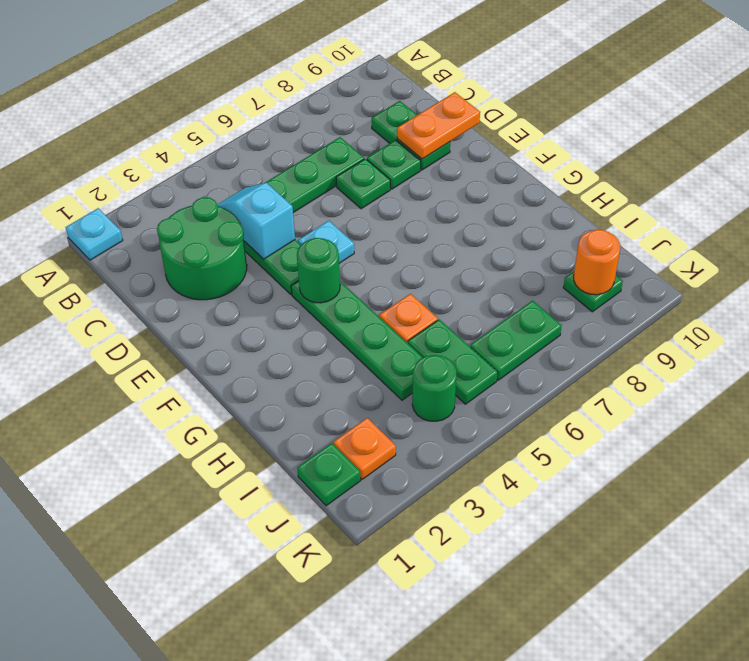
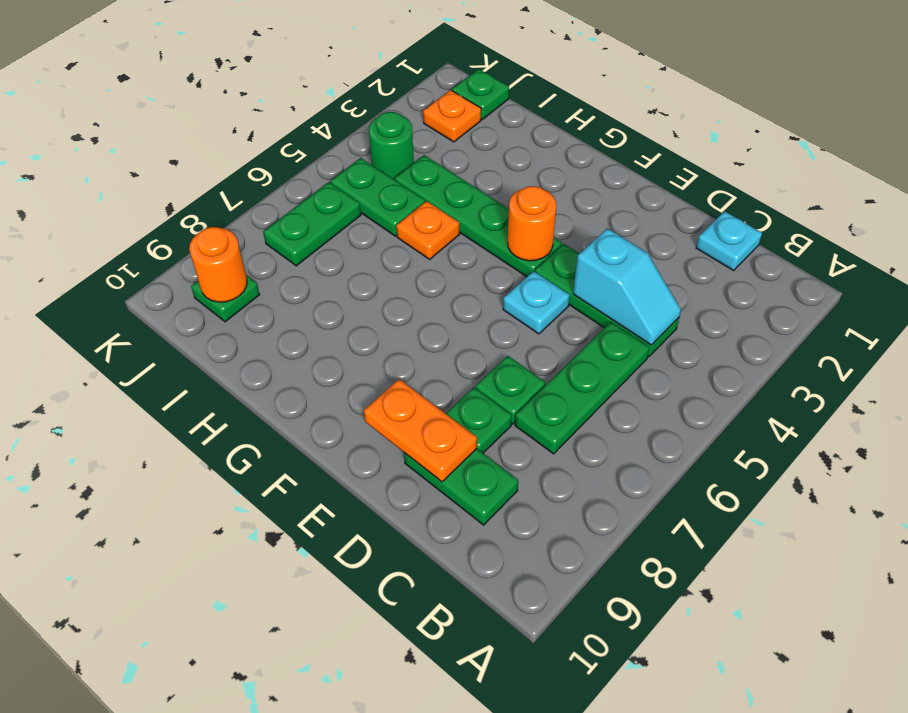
cyan plate A1 level 1 -> cyan plate C1 level 1
green round brick C2:D3 level 1 -> none
orange plate D9:D10 level 2 -> orange plate D9:E9 level 2
green round brick F4 level 2 -> orange round brick F4 level 2

